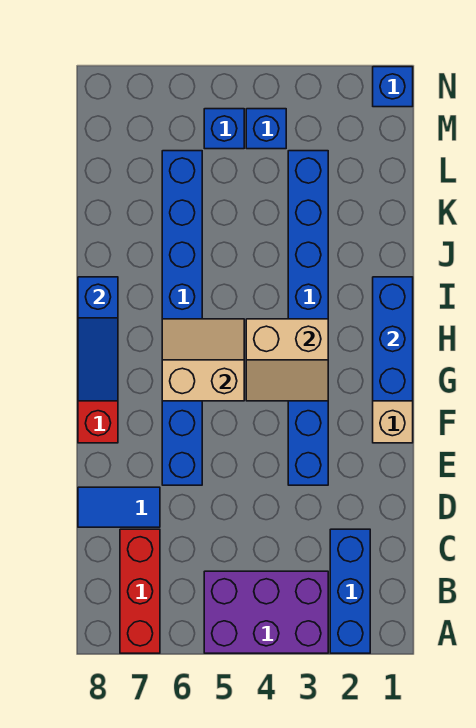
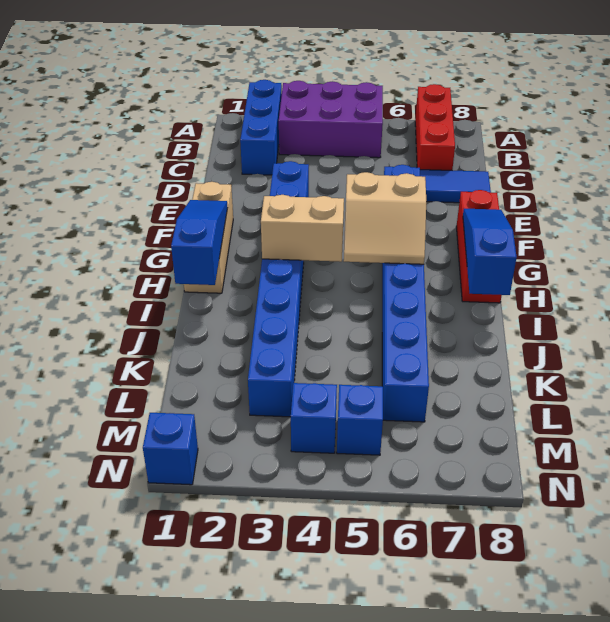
blue brick G1:I1 level 2 -> blue slope G1:I1 level 2 top I

